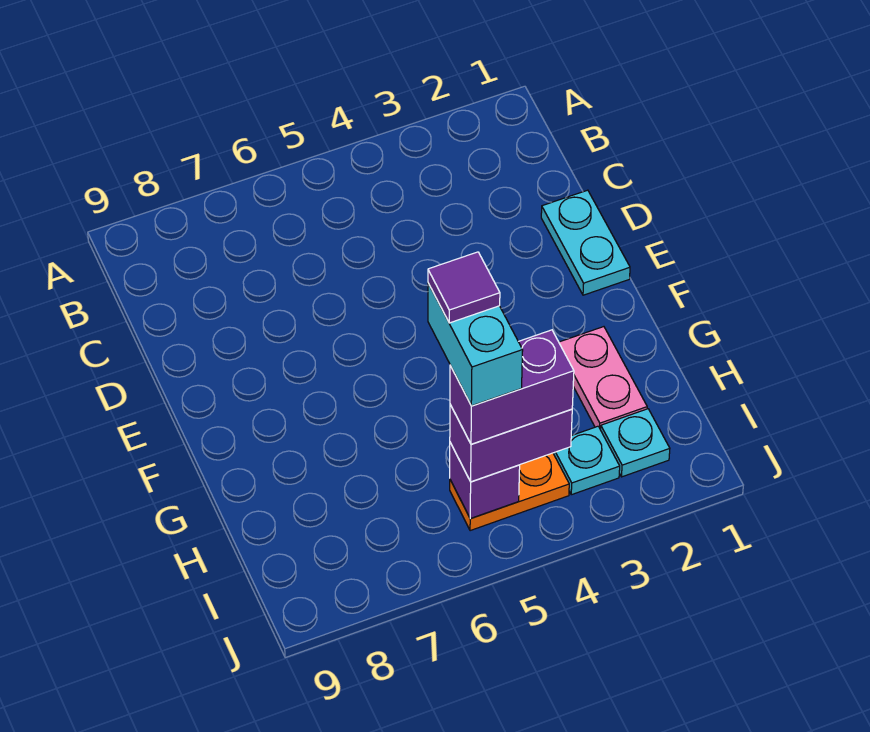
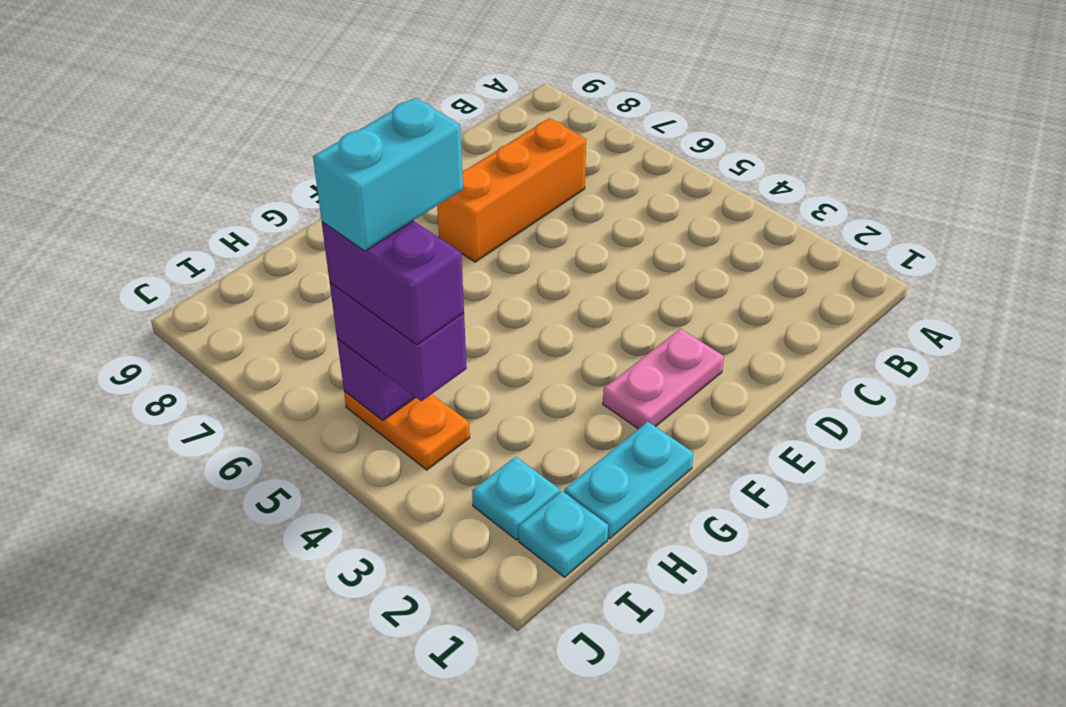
none -> orange brick C7:E7 level 1
cyan plate D1:E1 level 1 -> cyan plate G1:H1 level 1
pink plate G2:H2 level 1 -> pink plate E2:F2 level 1
purple tile H5 level 6 -> none
cyan plate I3 level 1 -> cyan plate I1 level 1

